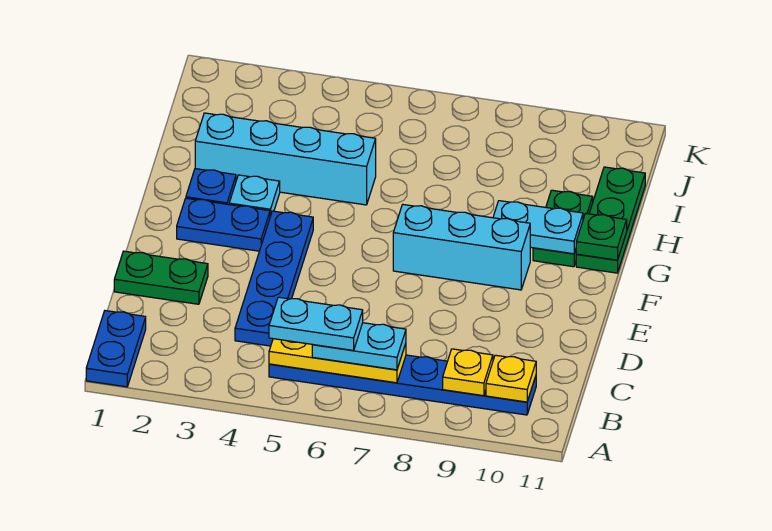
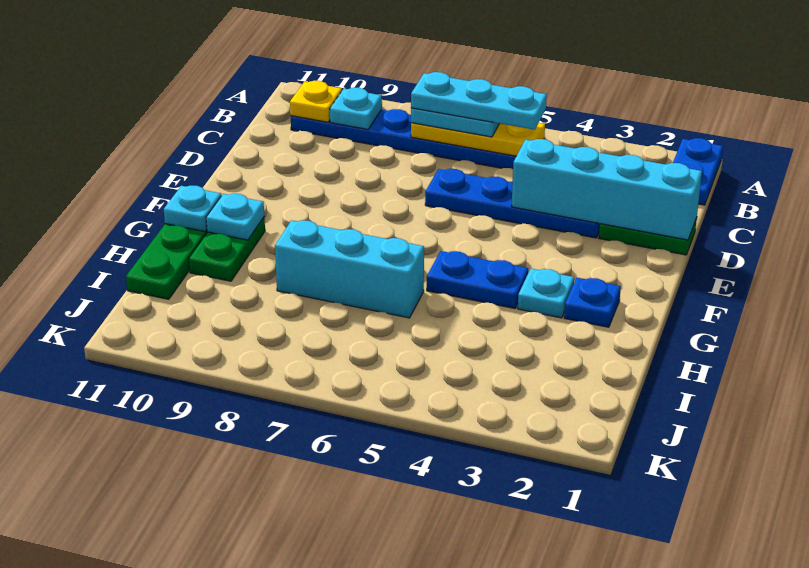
cyan plate B5:B6 level 4 -> cyan plate B5:B7 level 4
yellow plate B9 level 2 -> cyan plate B9 level 2
blue plate C4:F4 level 1 -> blue plate D3:D6 level 1
blue plate F2:F3 level 1 -> blue plate G4:G5 level 1
cyan brick F7:F9 level 1 -> cyan brick H6:H8 level 1
cyan plate G9:G10 level 2 -> cyan plate G10 level 2
green plate G11 level 2 -> cyan plate G11 level 2
cyan brick H2:H5 level 1 -> cyan brick D1:D4 level 2

